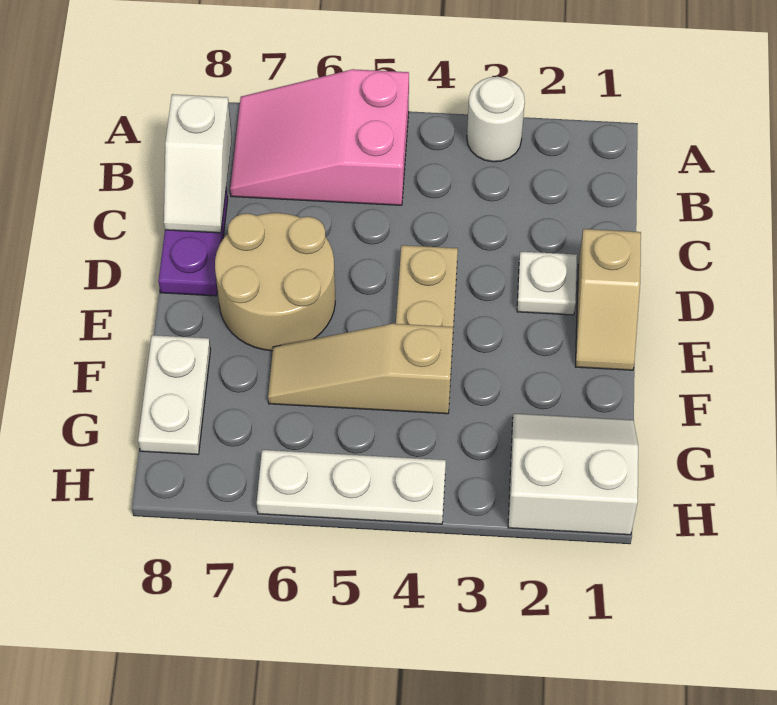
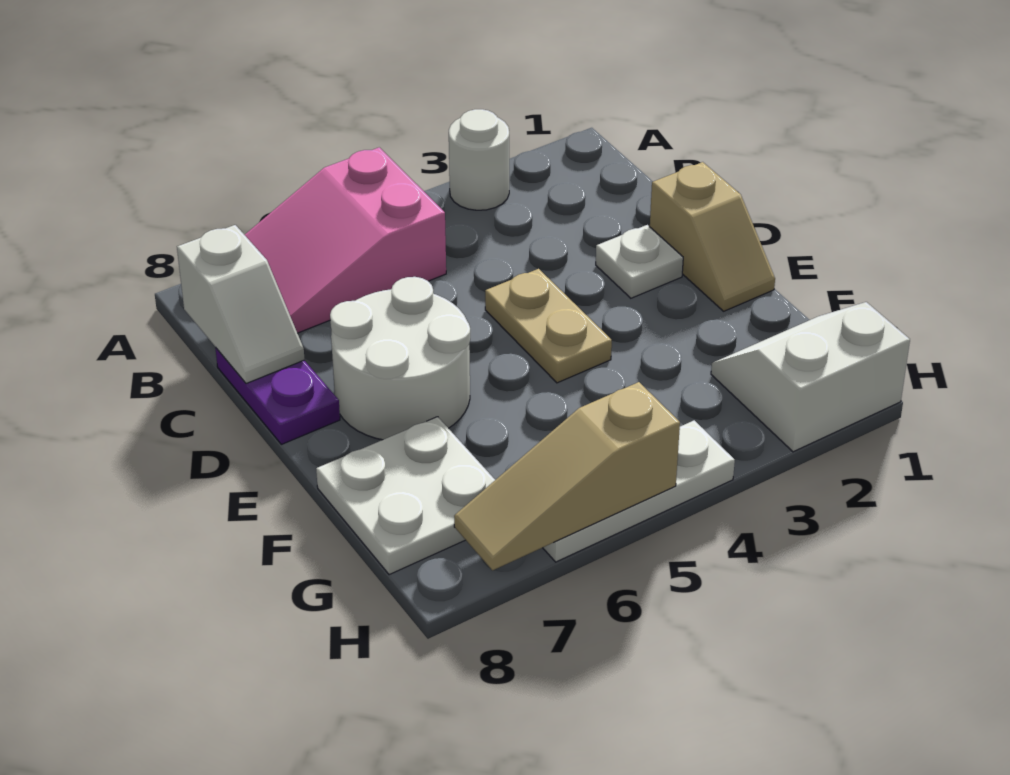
tan round brick D6:E7 level 1 -> white round brick D6:E7 level 1
tan slope F4:F6 level 1 top 4 -> tan slope H5:H7 level 2 top 5
white plate F8:G8 level 1 -> white plate F7:G8 level 1

